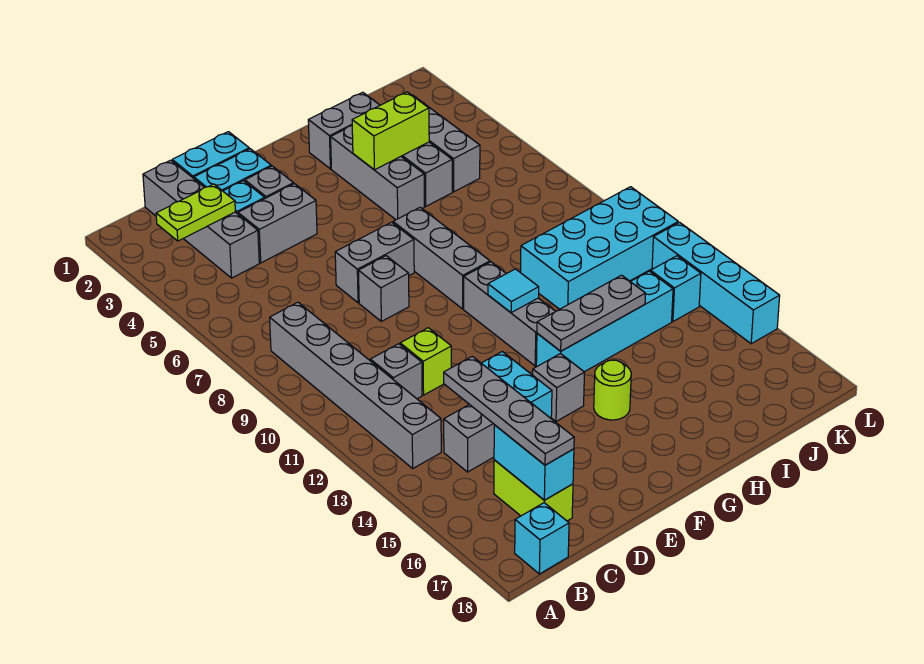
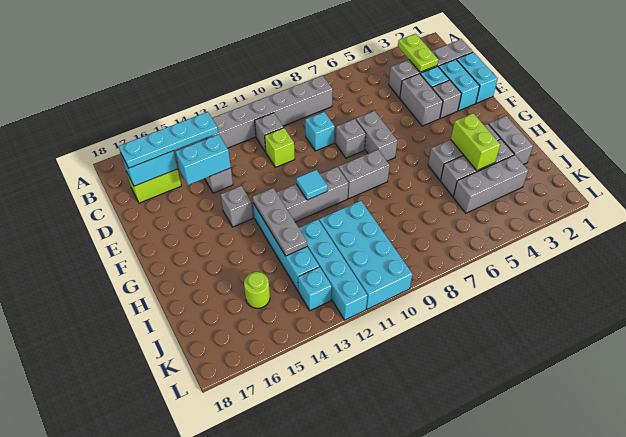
cyan brick B18 level 1 -> cyan brick D9 level 1
grey plate C14:C17 level 3 -> cyan plate C14:C17 level 3
grey brick G7:G9 level 1 -> grey brick G8:G9 level 1
lime round brick G15 level 1 -> lime round brick J15 level 1
cyan brick L12:L15 level 1 -> cyan brick I12:L12 level 1

